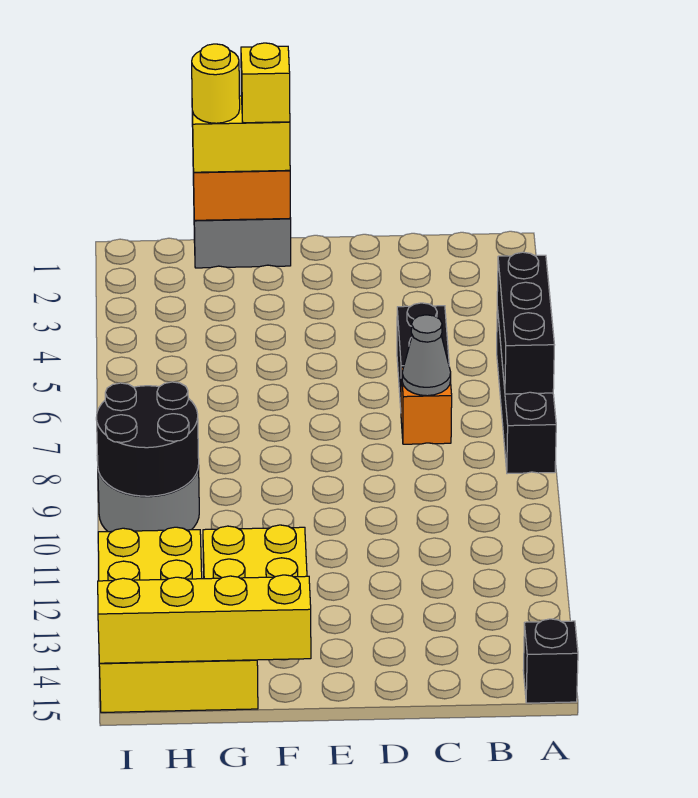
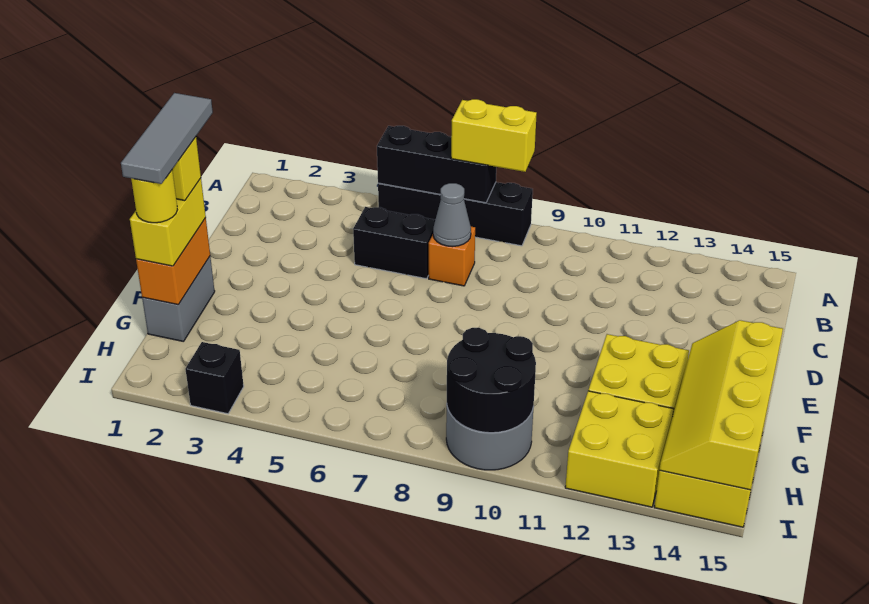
none -> yellow brick A7:A8 level 3
black brick A15 level 1 -> black brick I3 level 1
none -> grey tile E1:G1 level 5

